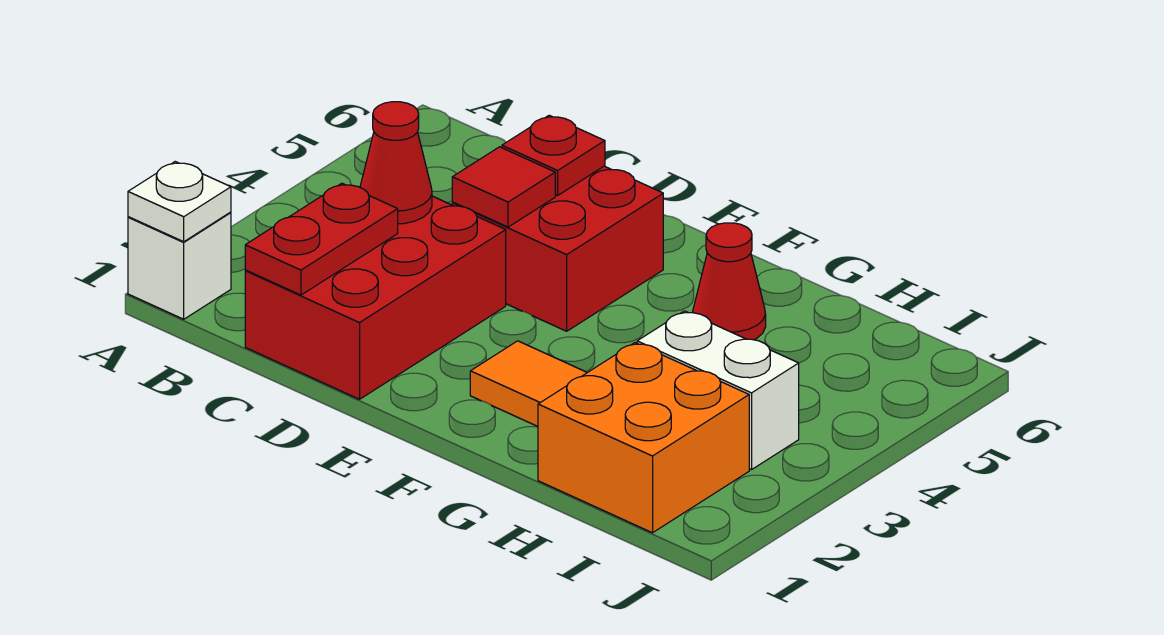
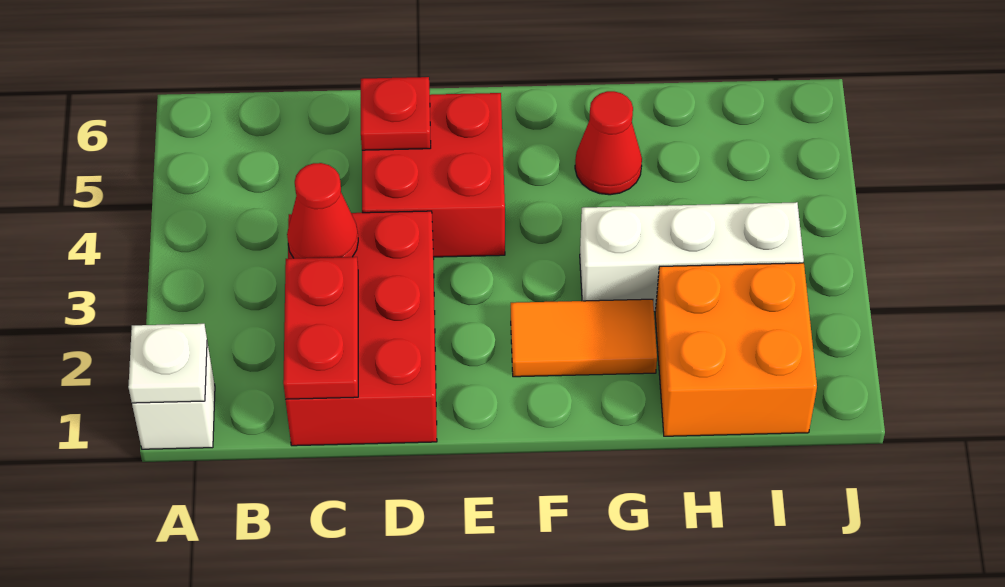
red tile D4 level 2 -> none
white brick H3:I3 level 1 -> white brick G3:I3 level 1

